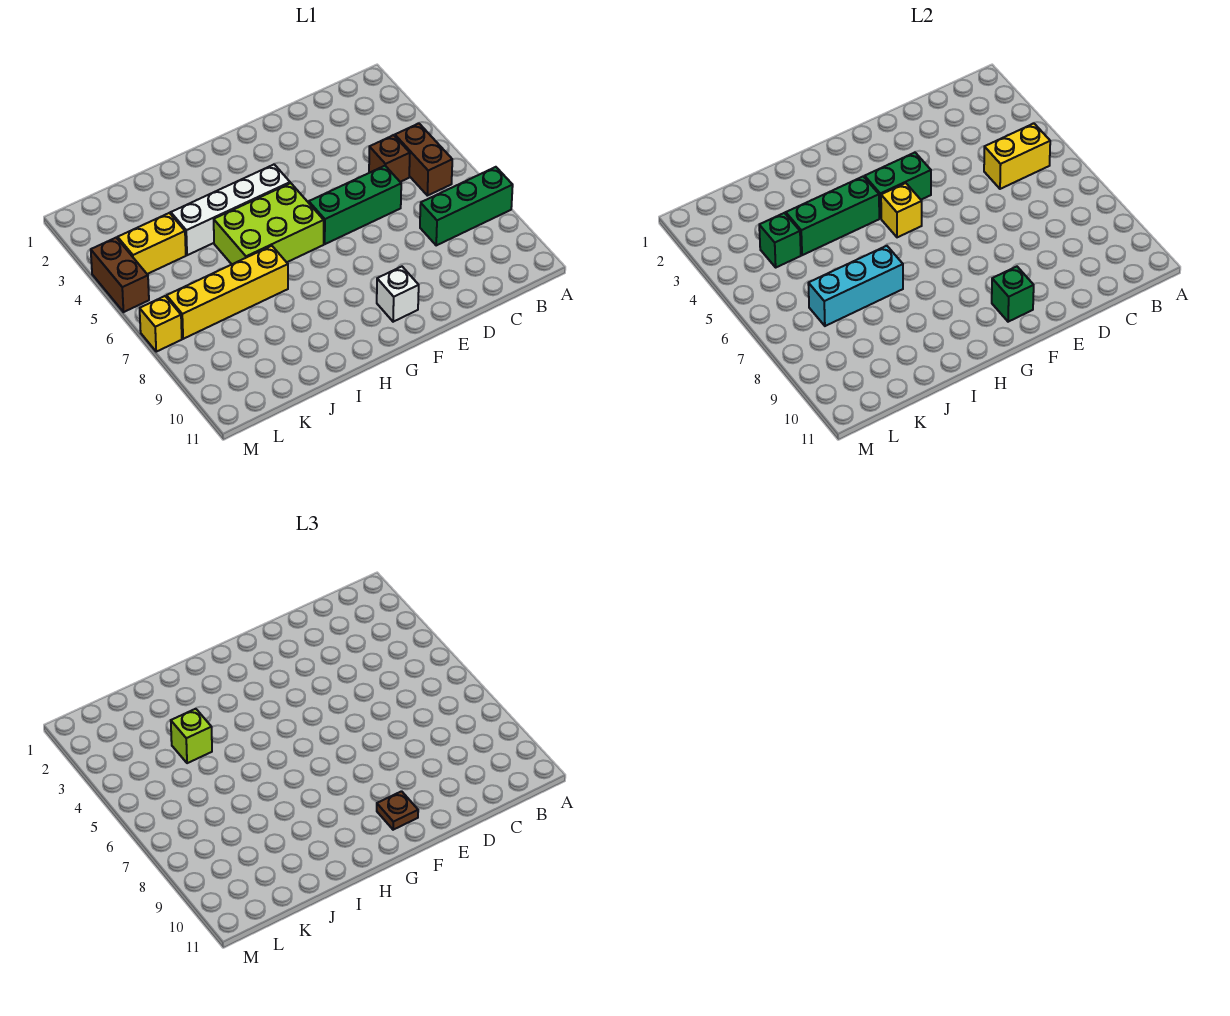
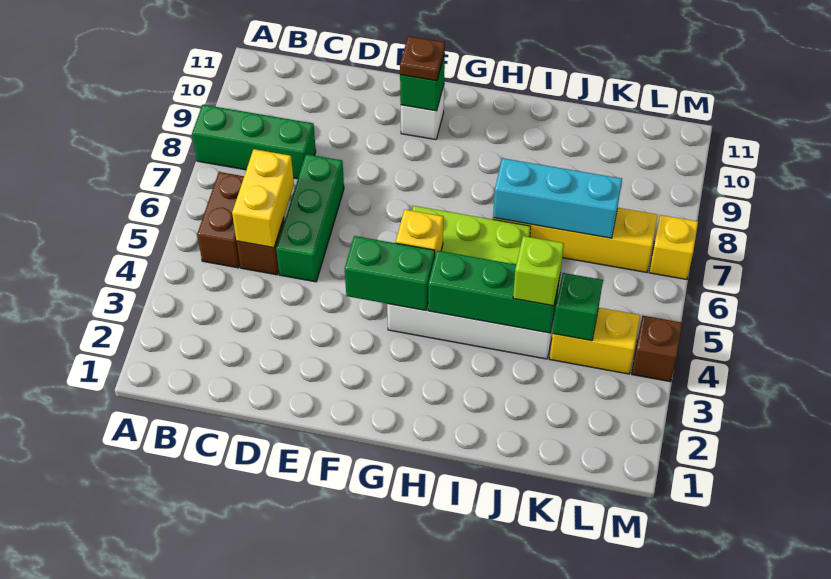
yellow brick B5:C5 level 2 -> yellow brick C5:C6 level 2
green brick D6:F6 level 1 -> green brick D5:D7 level 1
brown brick M4:M5 level 1 -> brown brick M4 level 1

